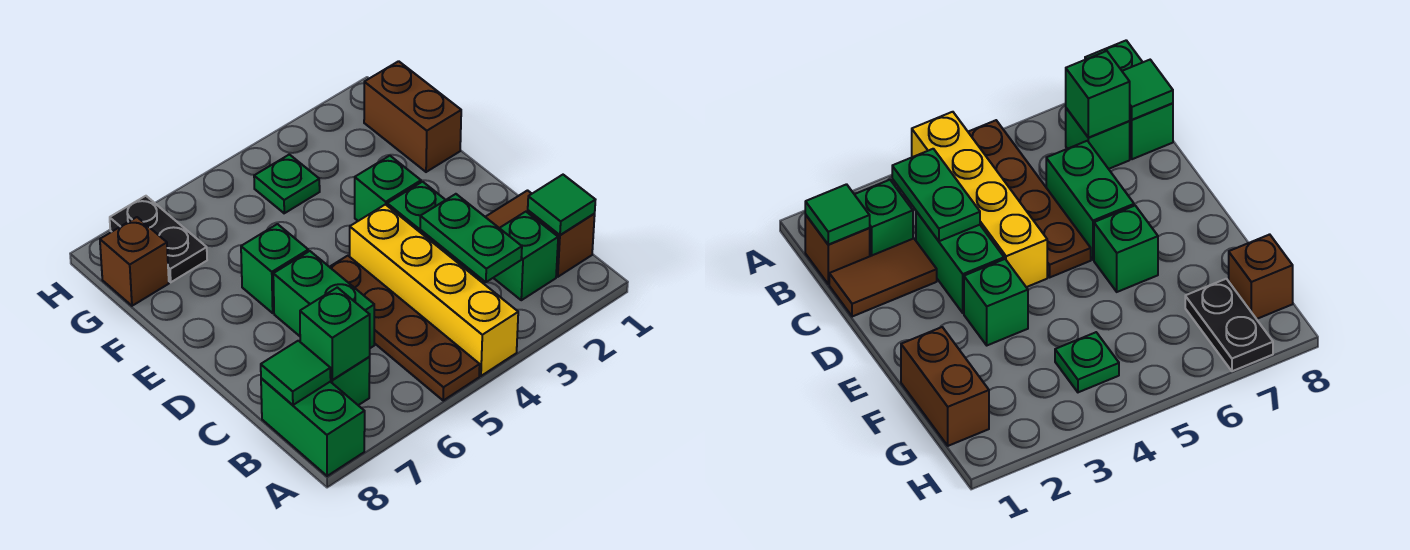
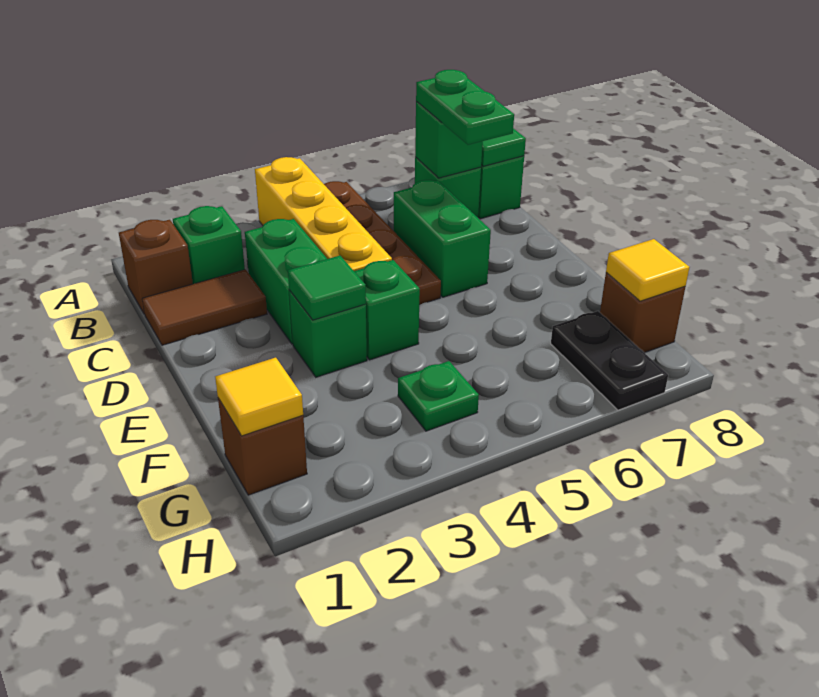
green tile B1 level 2 -> green tile E3 level 2
green plate B3:C3 level 2 -> green plate B7:C7 level 3
green brick E6 level 1 -> green brick E4 level 1
brown brick F1:G1 level 1 -> brown brick G1 level 1
none -> yellow tile G1 level 2
none -> yellow tile G8 level 2

